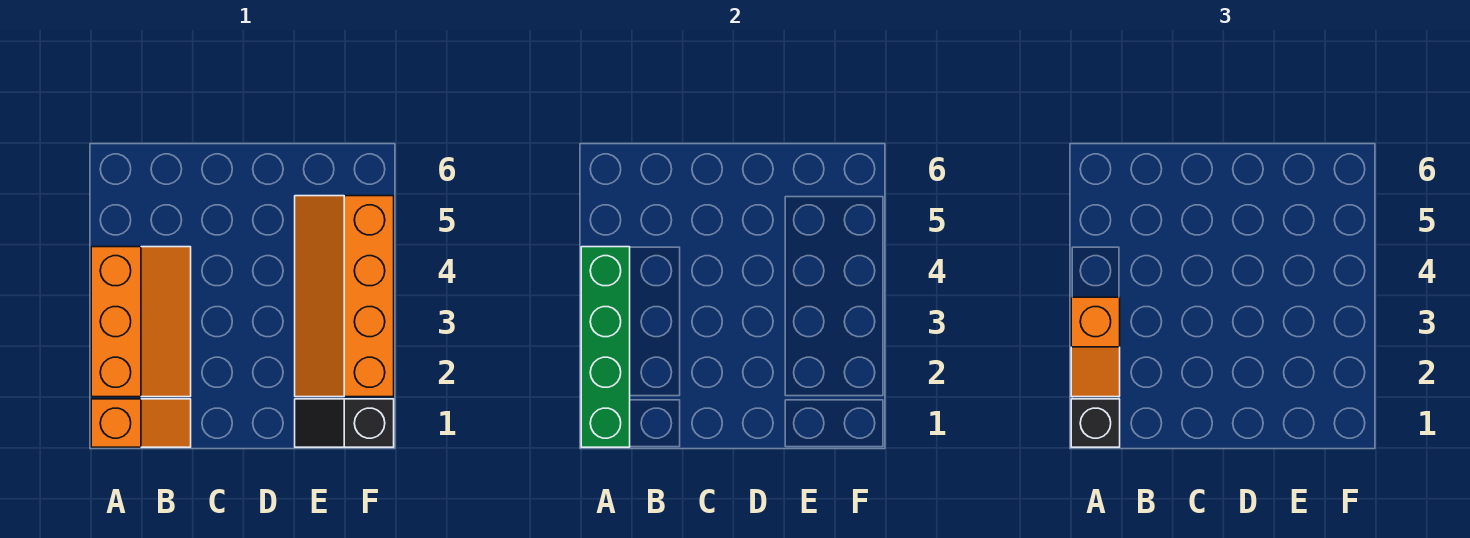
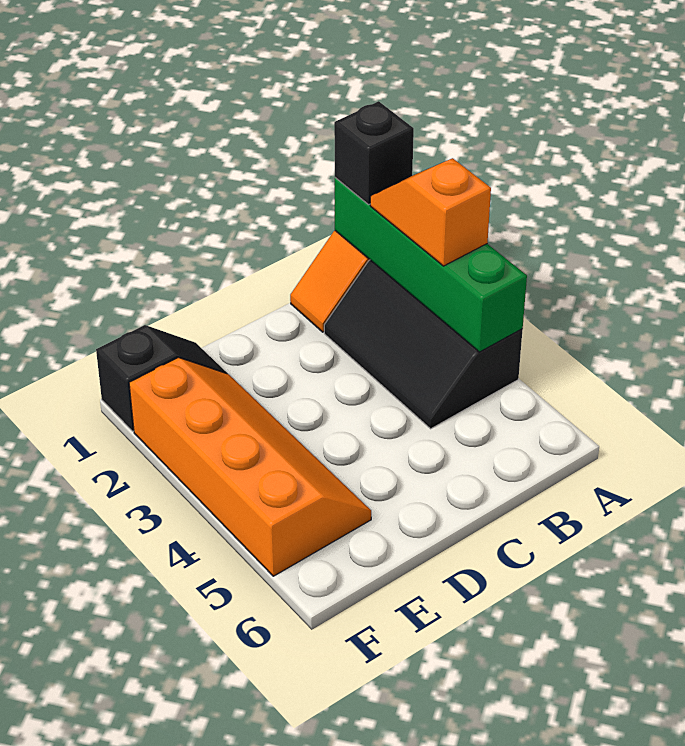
orange slope A2:B4 level 1 top A -> black slope A2:B4 level 1 top A

